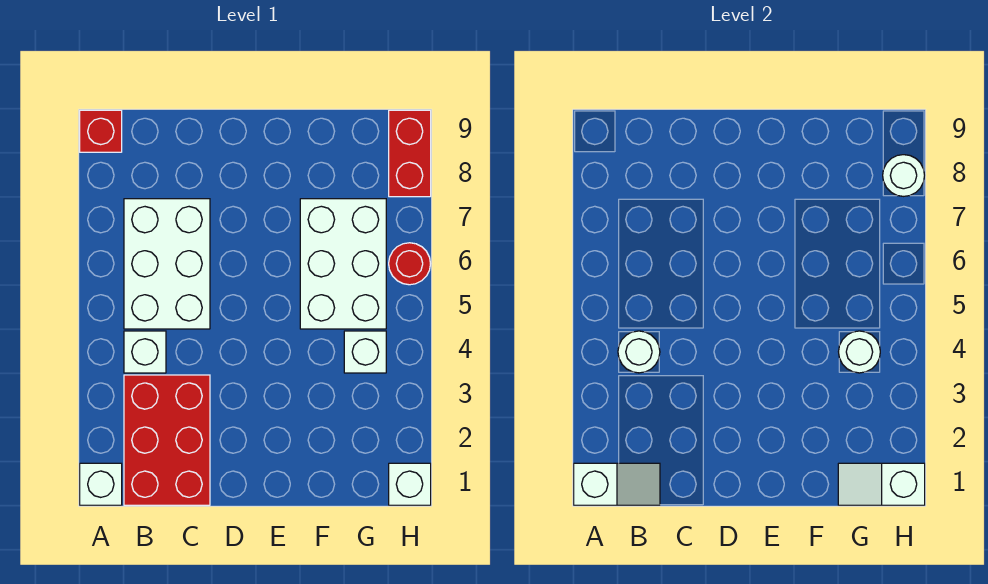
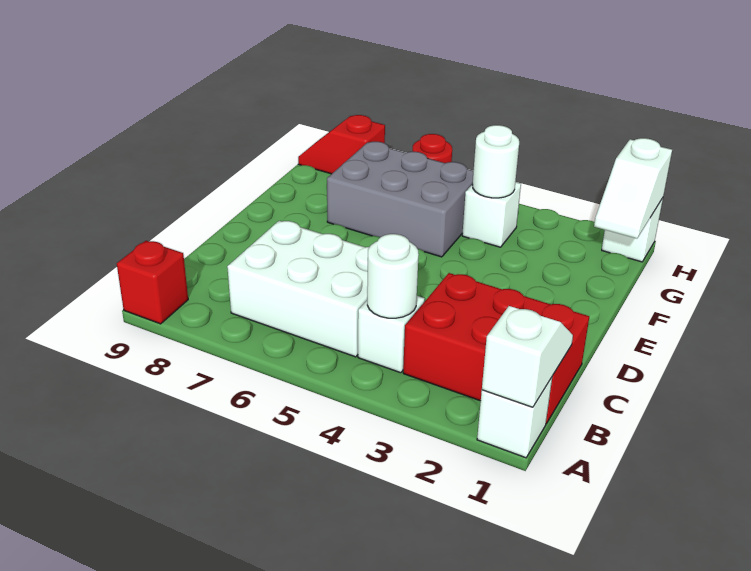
white brick F5:G7 level 1 -> grey brick F5:G7 level 1
red brick H8:H9 level 1 -> red slope H8:H9 level 1 top 8
white round brick H8 level 2 -> none

